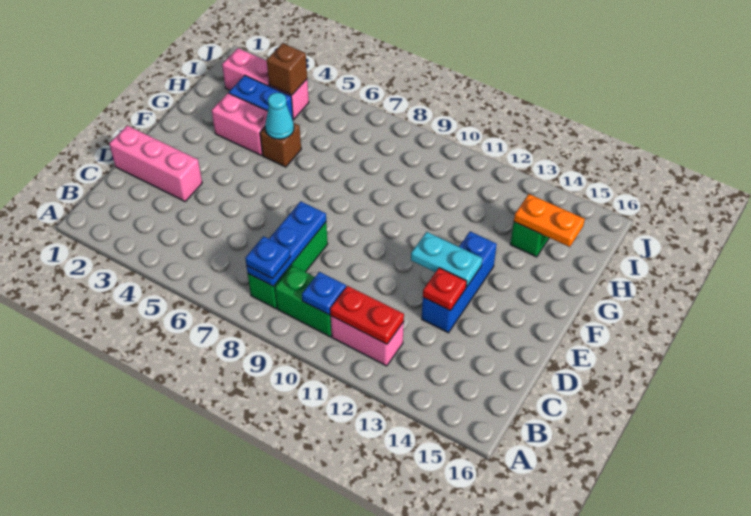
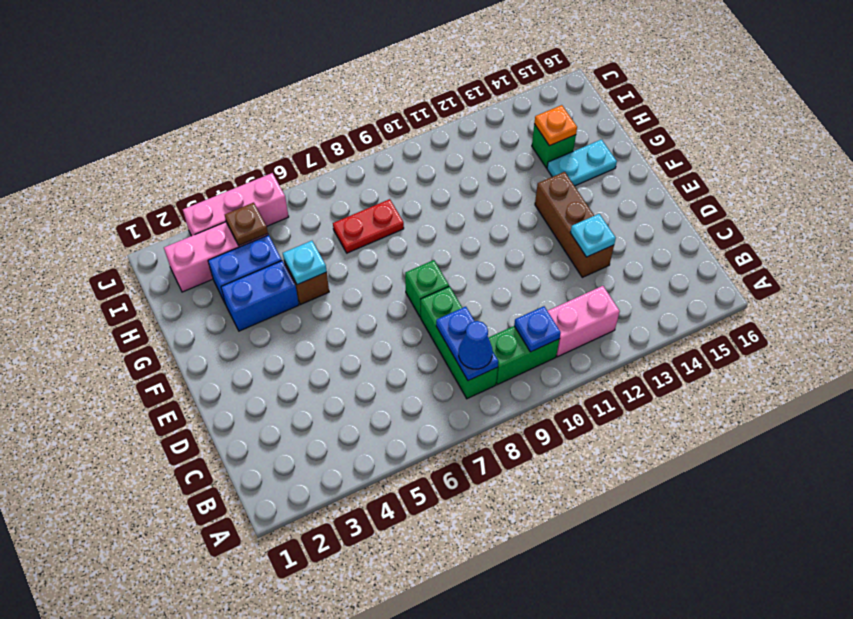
blue plate B8:D8 level 2 -> blue plate B8:C8 level 2
blue plate B8 level 3 -> blue cone B8 level 3
red plate B11:B12 level 2 -> red plate H7:H8 level 1
pink brick D1:D3 level 1 -> pink brick J3:J5 level 1
blue brick D13:F13 level 1 -> brown brick D13:F13 level 1
red plate D13 level 2 -> cyan plate D13 level 2
none -> green brick E8 level 1
cyan plate E12:E13 level 2 -> cyan plate G14:G15 level 1
pink brick G3:G4 level 1 -> blue brick G3:G4 level 1
cyan cone G5 level 2 -> cyan plate G5 level 2
orange plate H14:H15 level 2 -> orange plate H14 level 2
brown brick I4 level 2 -> brown plate I4 level 2

